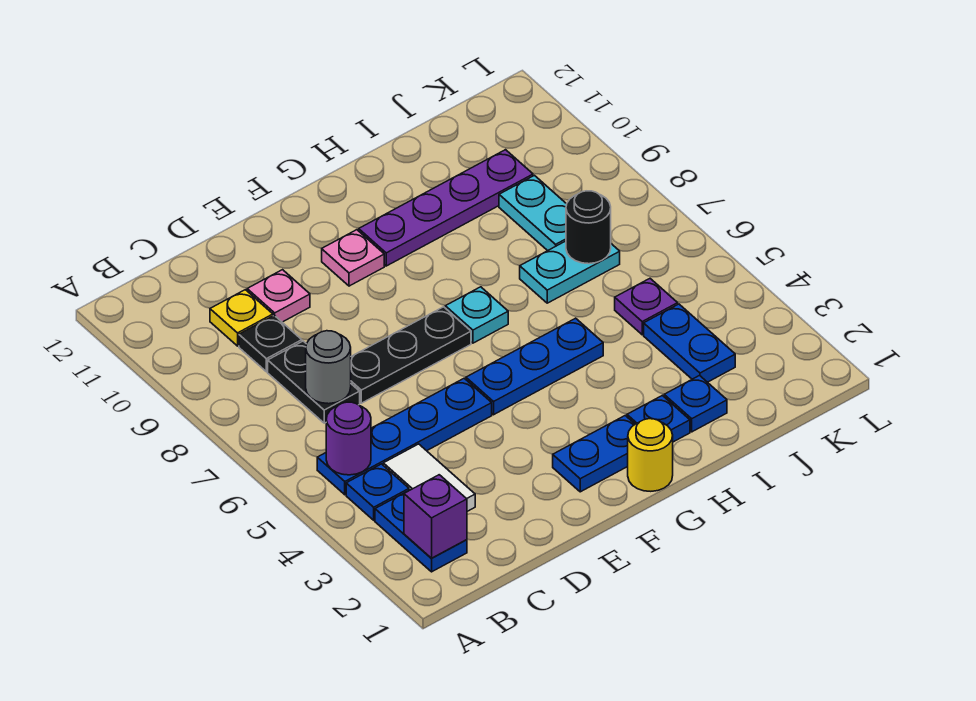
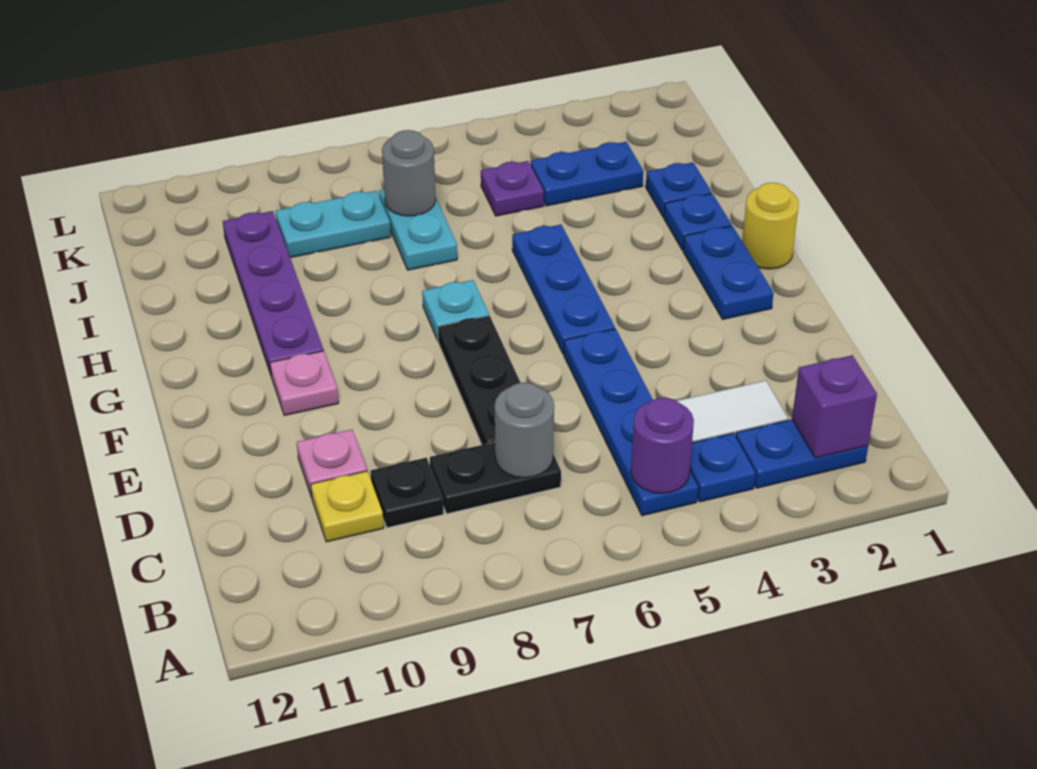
black round brick J7 level 2 -> grey round brick J7 level 2

